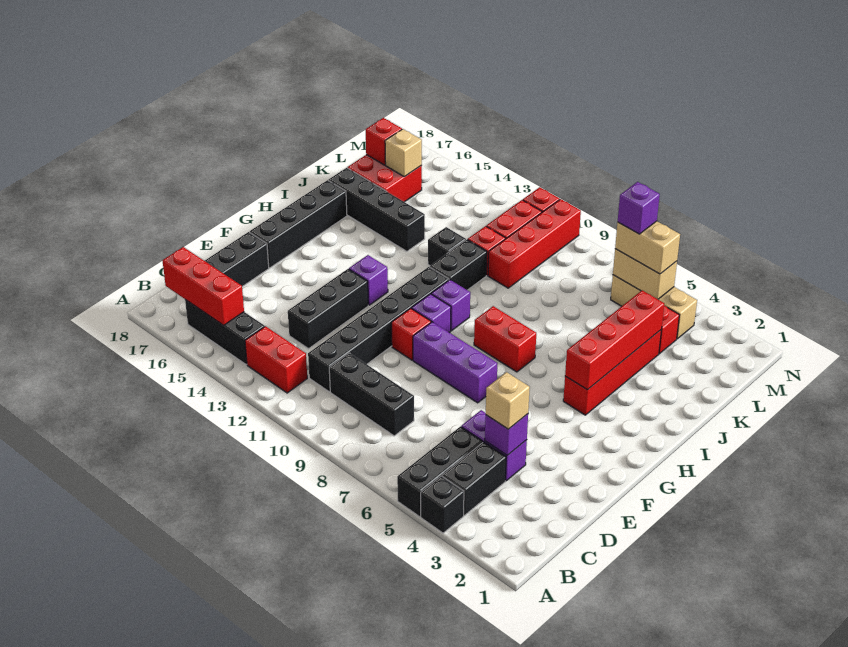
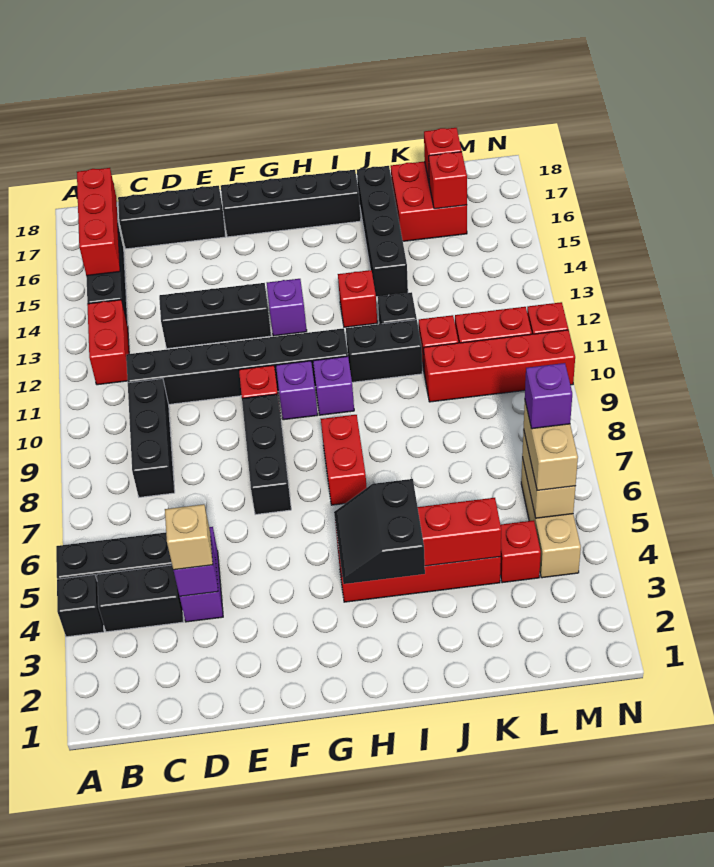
purple brick F7:F9 level 1 -> black brick F7:F9 level 1
none -> black slope H3:I4 level 3 top I
none -> red brick I13 level 1
tan brick L16 level 2 -> red brick L16 level 2

